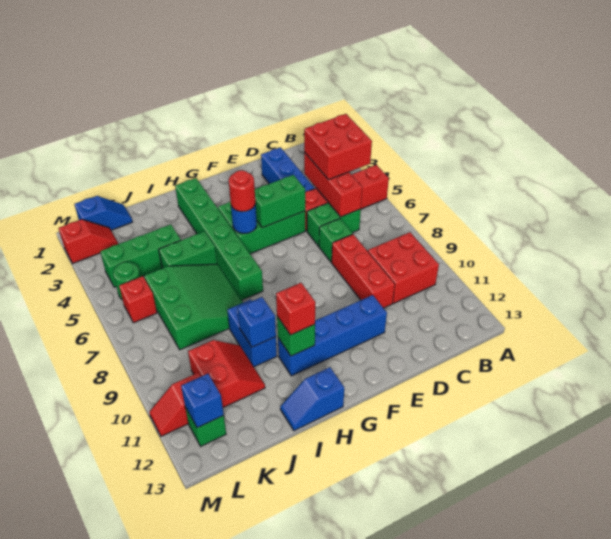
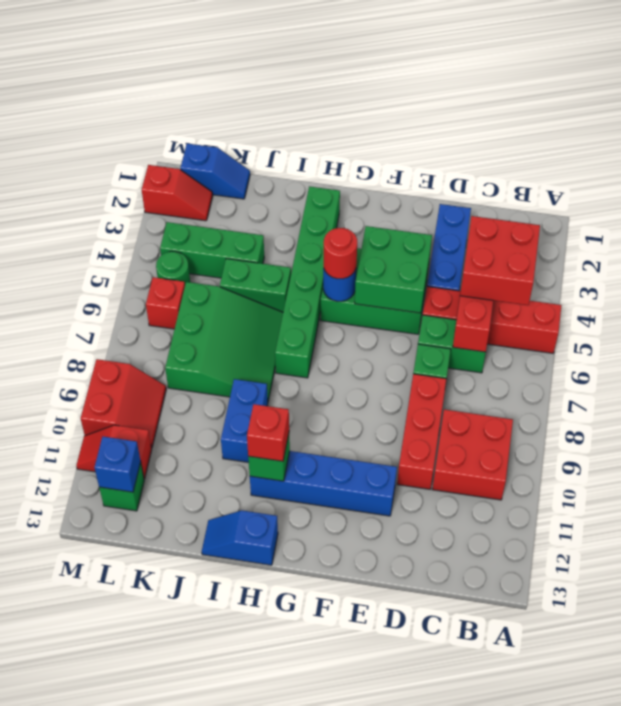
green brick E5:F5 level 2 -> green brick E4:F5 level 2
blue brick I10 level 2 -> none
red slope J10:K11 level 1 top K -> red slope L9:M10 level 1 top M

